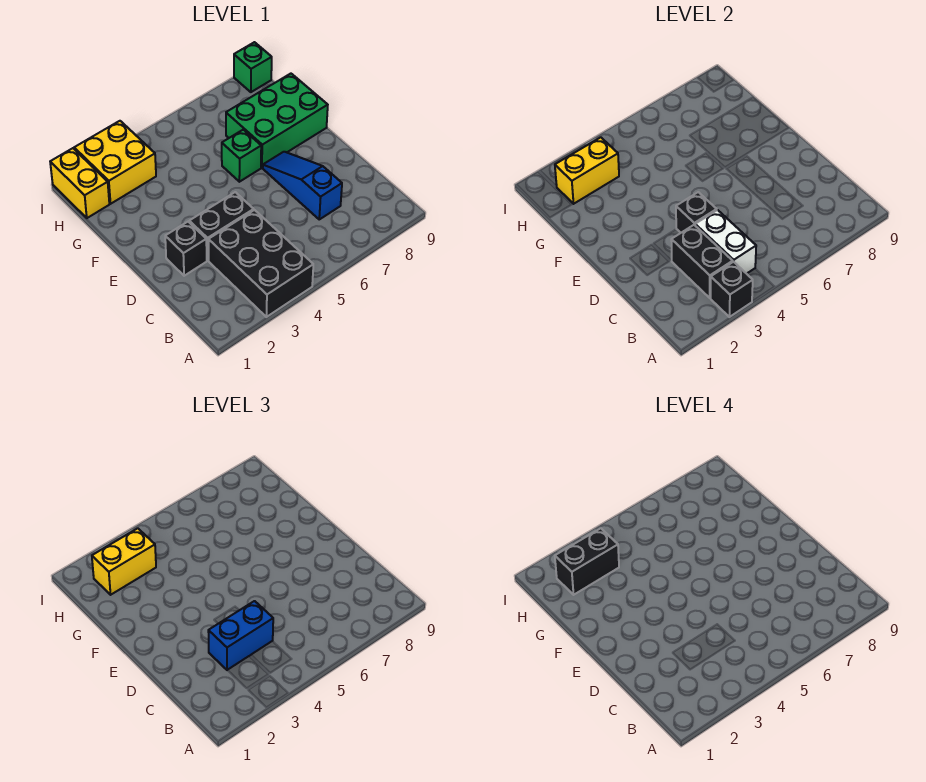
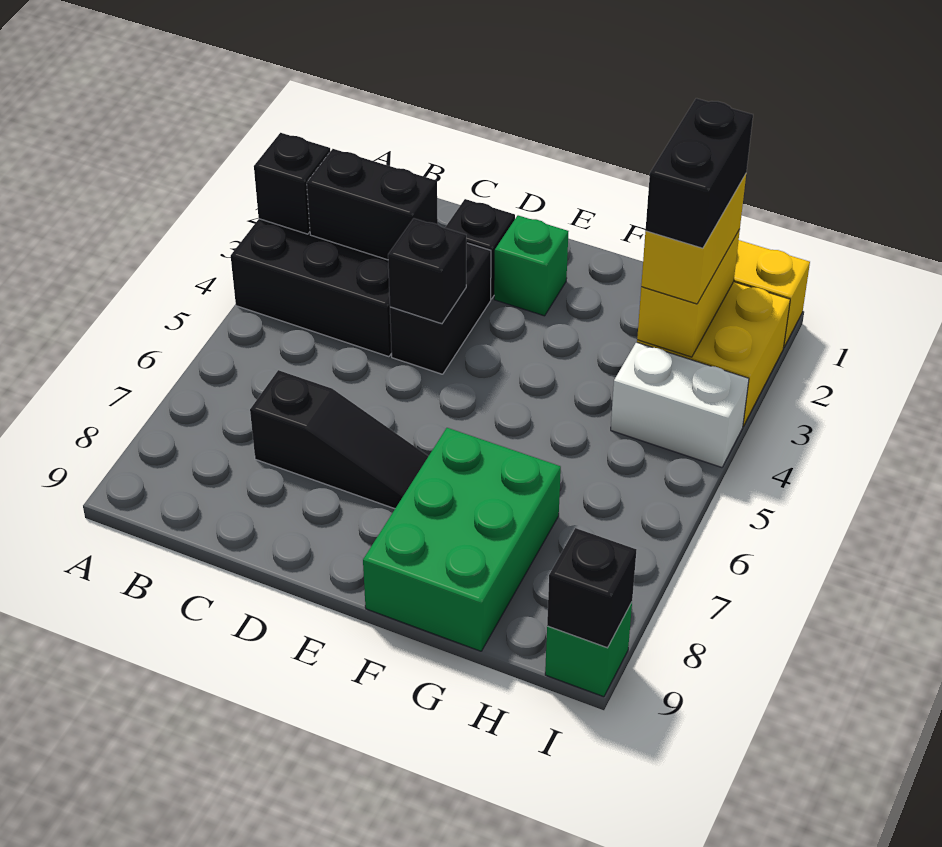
white brick B4:C4 level 2 -> white brick H4:I4 level 1
blue brick C3:C4 level 3 -> none
blue slope C7:E7 level 1 top C -> black slope C7:E7 level 1 top C
green brick F6 level 1 -> green brick E2 level 1
none -> black brick I9 level 2

